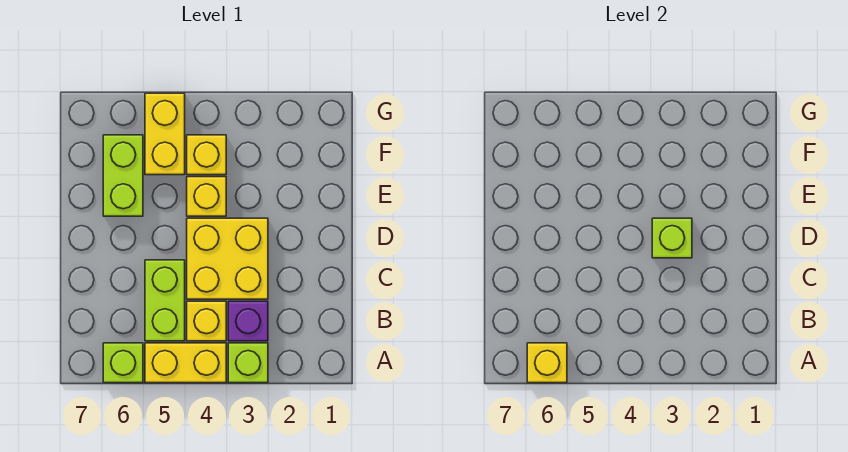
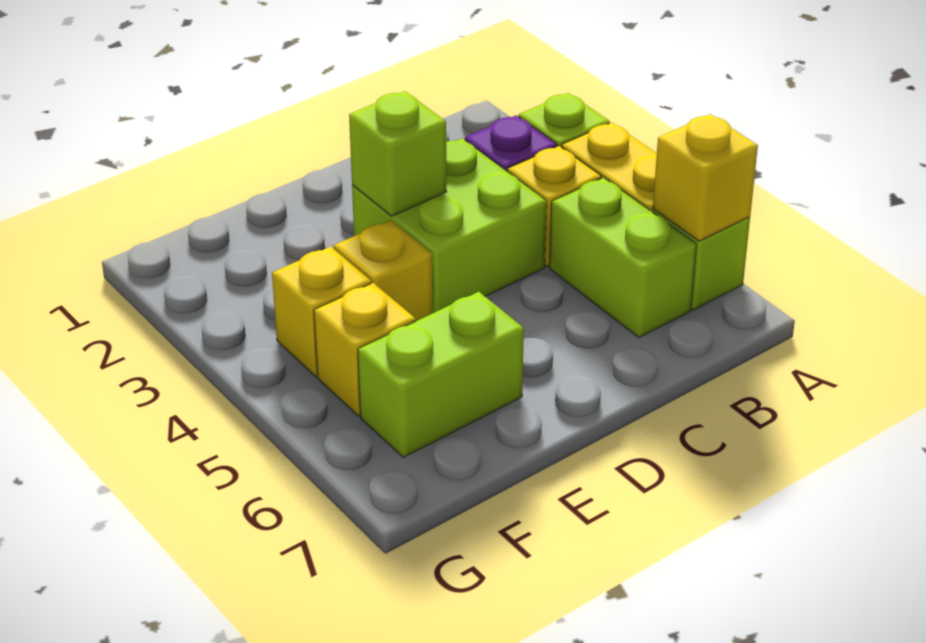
lime brick B5:C5 level 1 -> lime brick B5:B6 level 1
yellow brick C3:D4 level 1 -> lime brick C3:D4 level 1
yellow brick F5:G5 level 1 -> yellow brick F5 level 1

